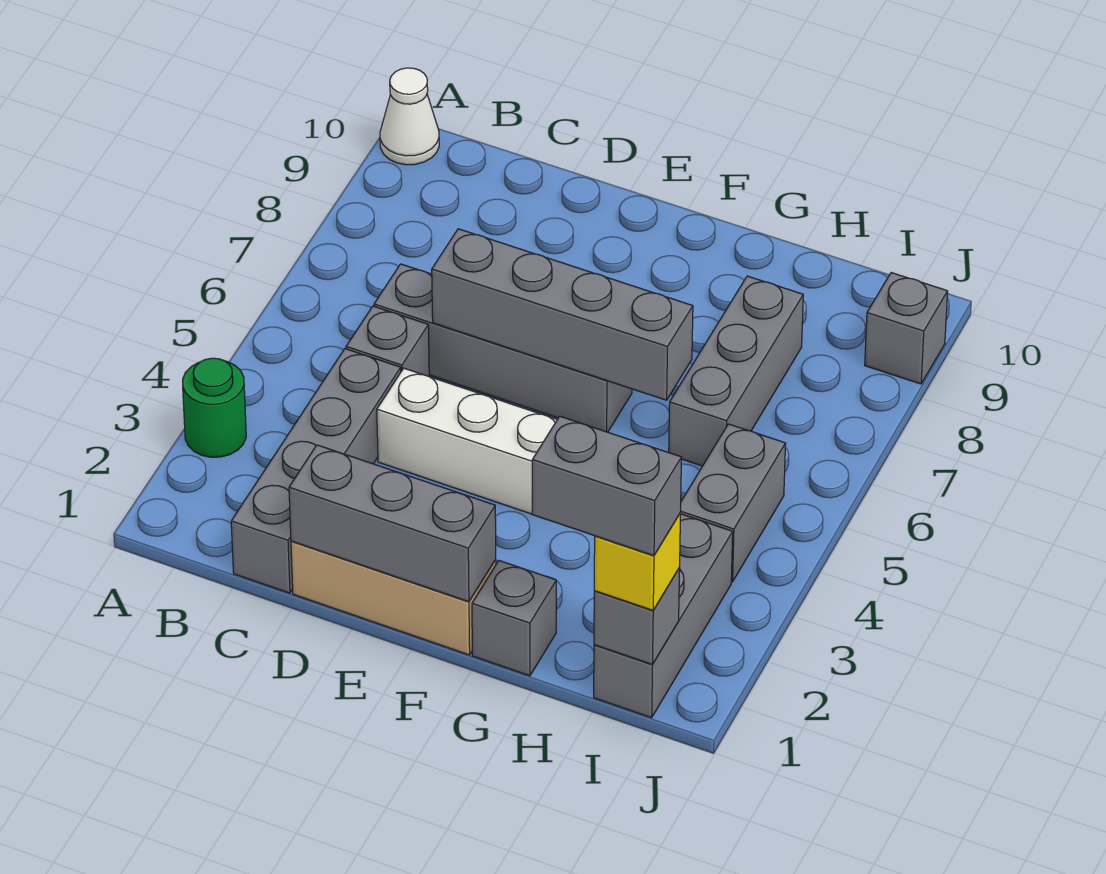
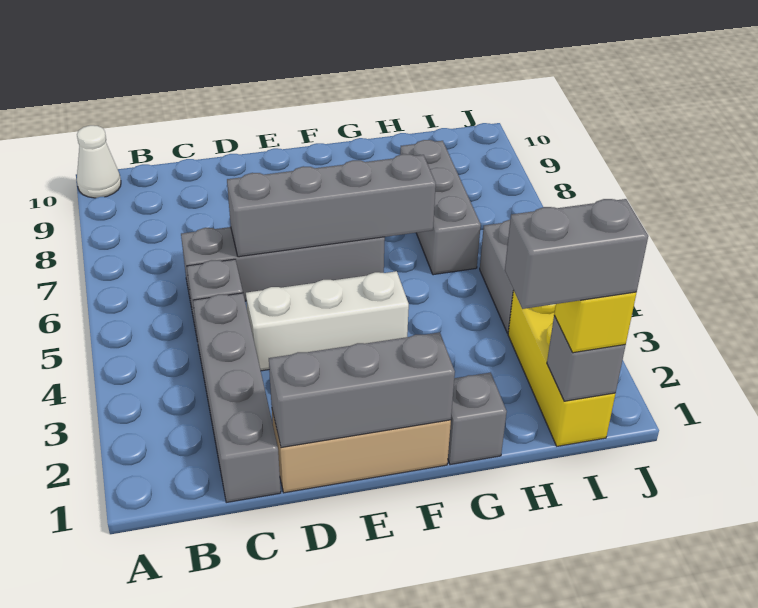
green round brick A3 level 1 -> none
grey brick I1:I3 level 1 -> yellow brick I1:I3 level 1
grey brick J9 level 1 -> none

